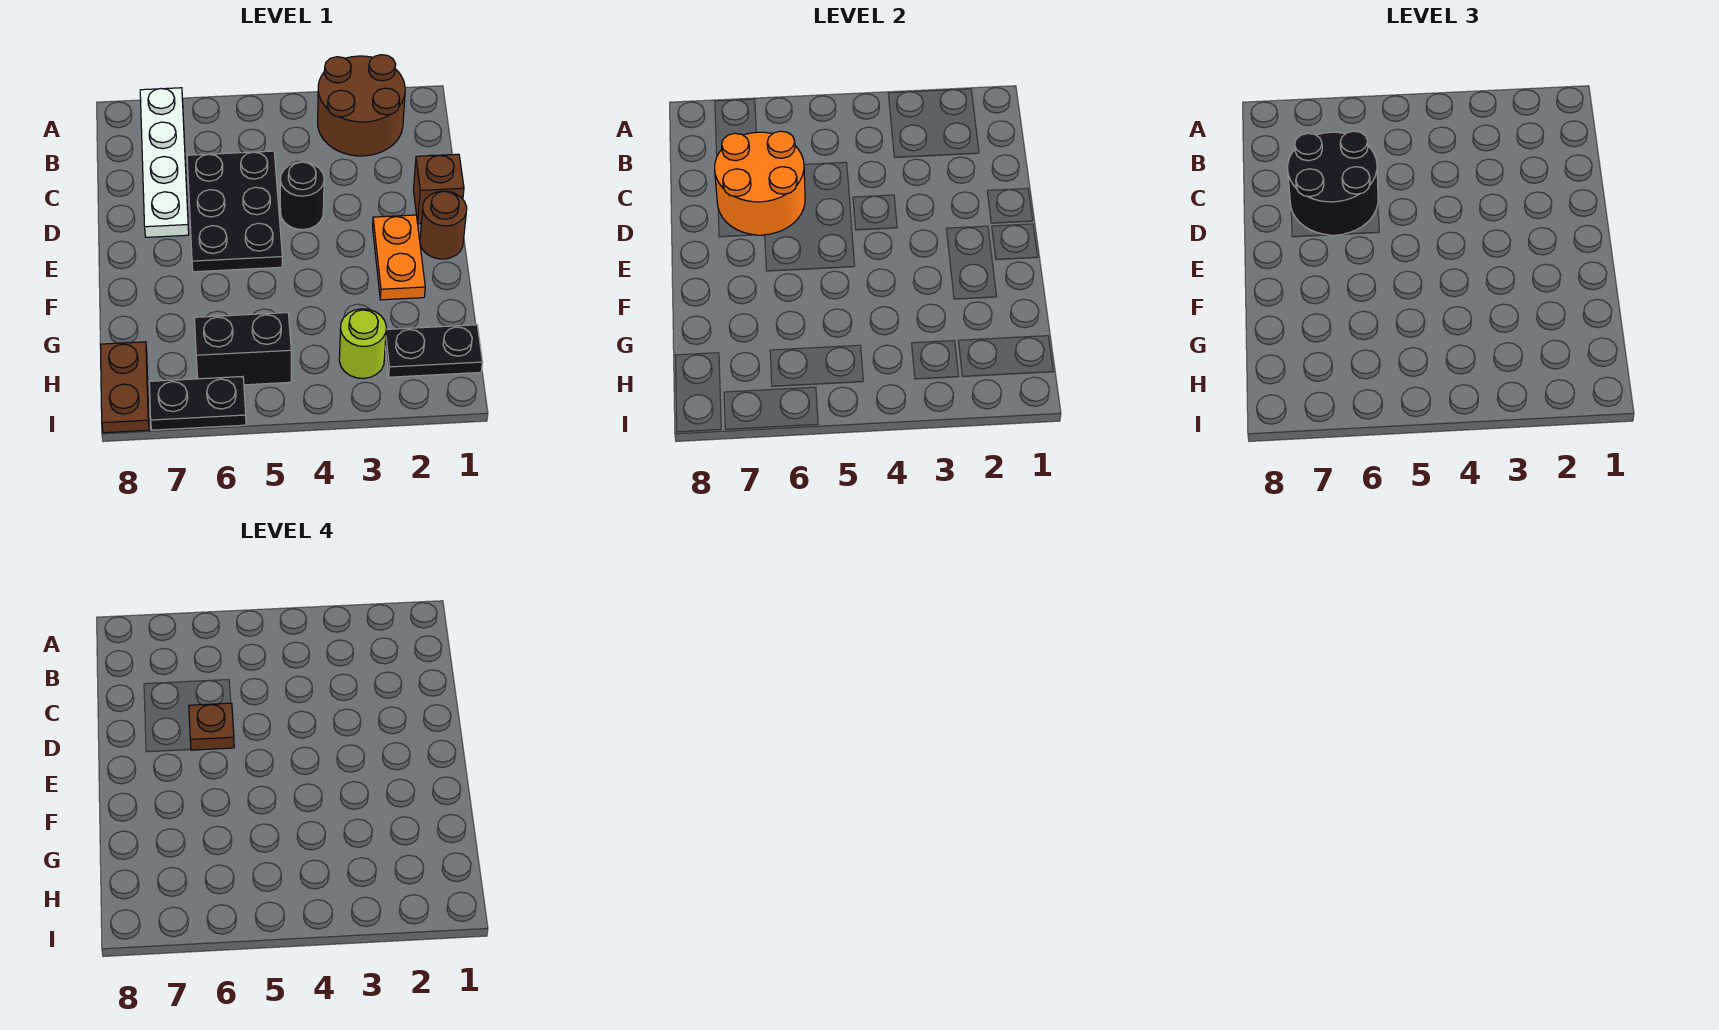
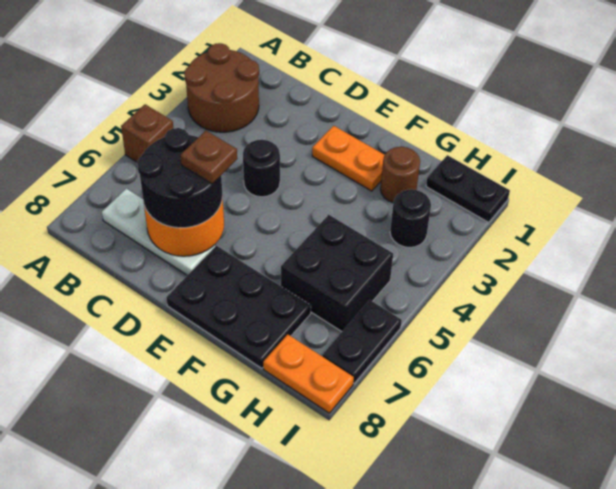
white plate A7:D7 level 1 -> white plate B7:D7 level 1
black plate C5:E6 level 1 -> black plate E7:G8 level 1
brown brick D1 level 1 -> brown brick A5 level 1
brown round brick E1 level 1 -> brown round brick G2 level 1
black plate H1:H2 level 1 -> black plate H1:I1 level 1
lime round brick H3 level 1 -> black round brick H3 level 1
black brick H5:H6 level 1 -> black brick G5:H6 level 1
brown plate H8:I8 level 1 -> orange plate H8:I8 level 1

